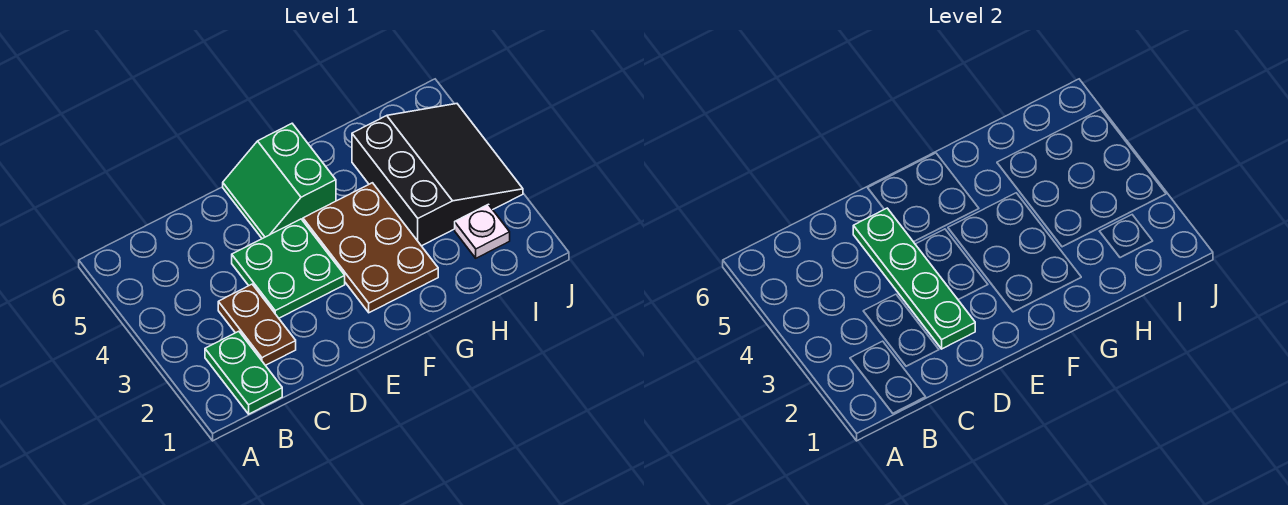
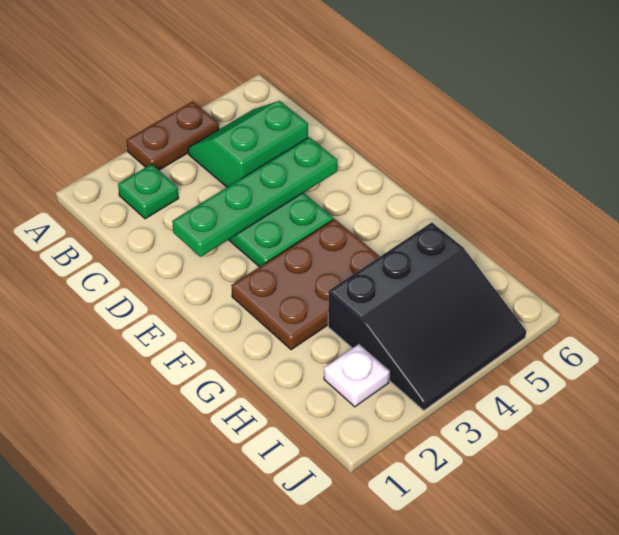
green plate B1:B2 level 1 -> green plate B2 level 1
brown plate C2:C3 level 1 -> brown plate A3:A4 level 1
green slope E5:F6 level 1 top F -> green slope B4:C5 level 1 top C

